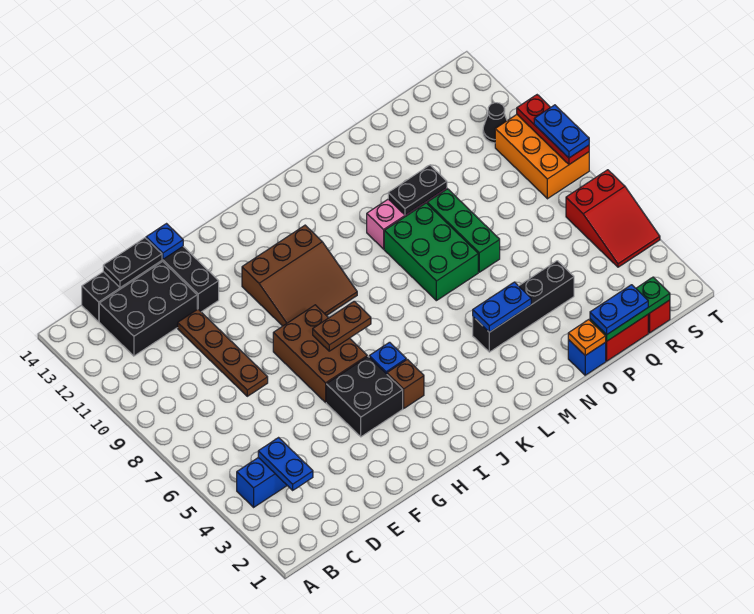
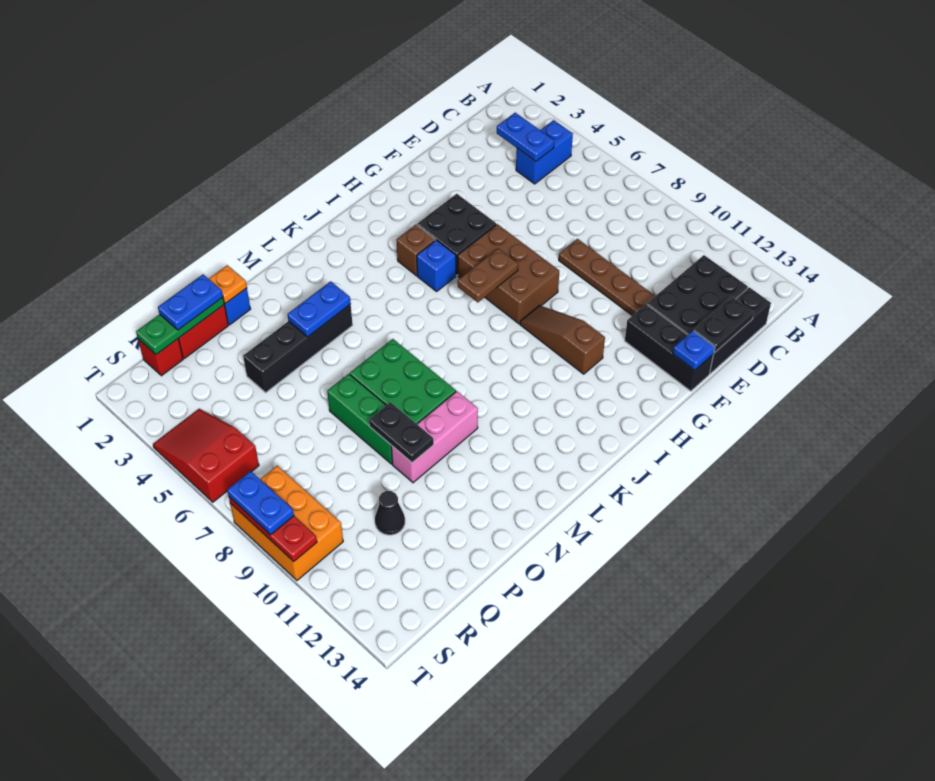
brown slope H9:J11 level 1 top 11 -> brown slope H9:H11 level 1 top 11
black plate N10:O10 level 2 -> black plate O9:O10 level 2
black cone S11 level 1 -> black cone Q11 level 1

